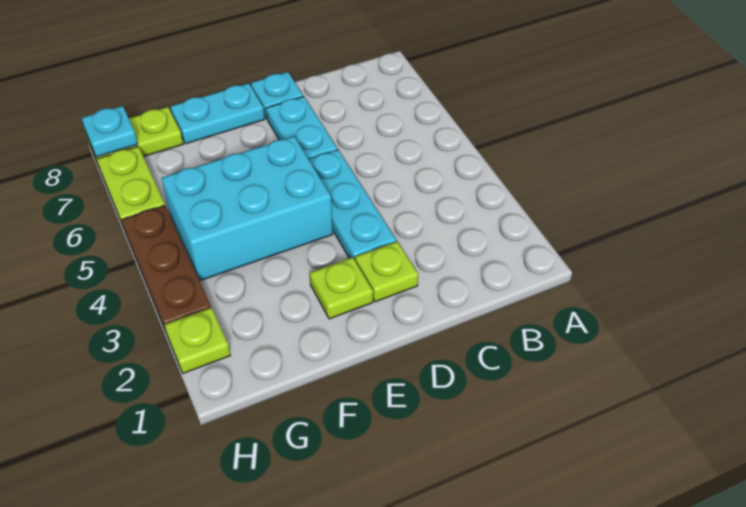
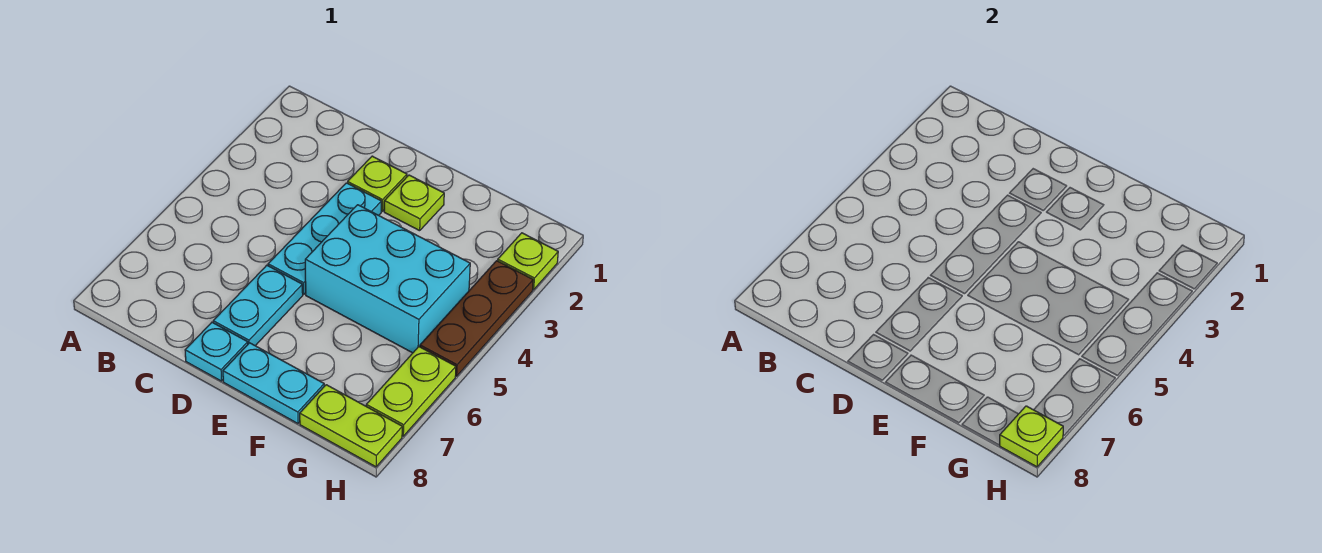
cyan plate H8 level 2 -> lime plate H8 level 2

